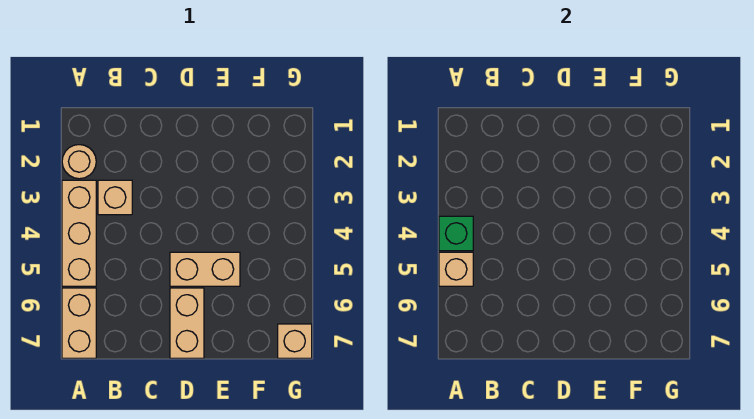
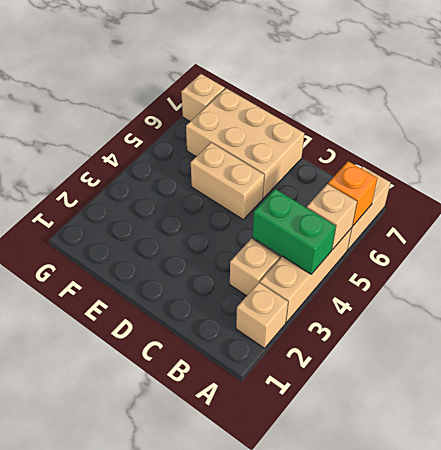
tan round brick A2 level 1 -> tan brick A2 level 1
green brick A4 level 2 -> green brick A4:B4 level 2
none -> orange brick A6 level 2
tan brick D6:D7 level 1 -> tan brick D6:F7 level 1

